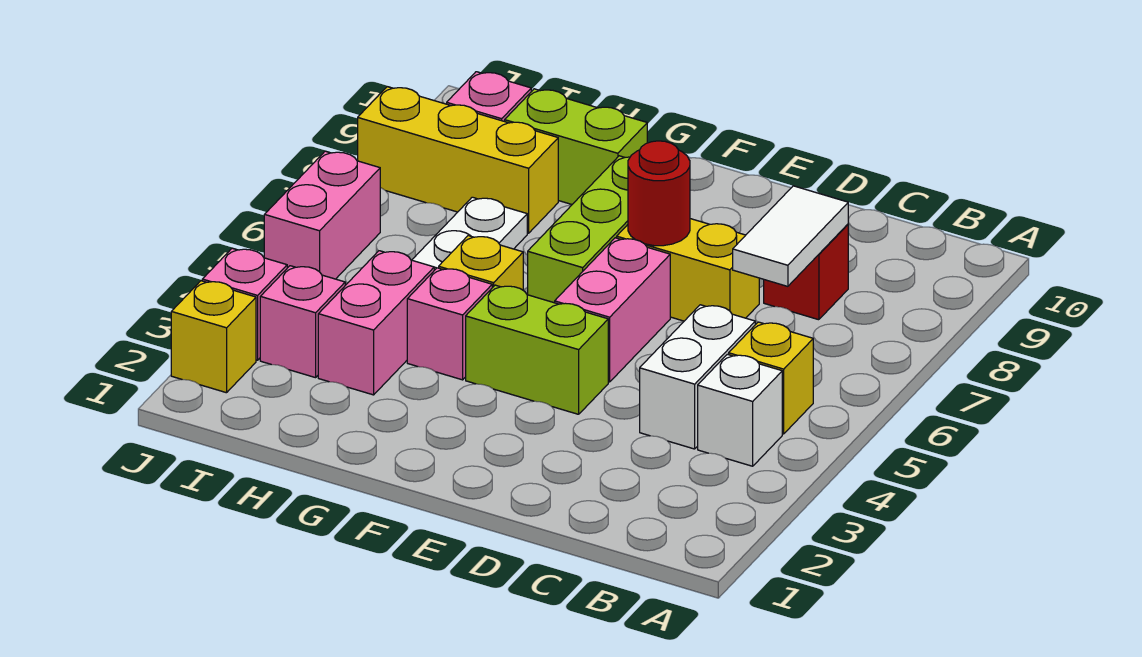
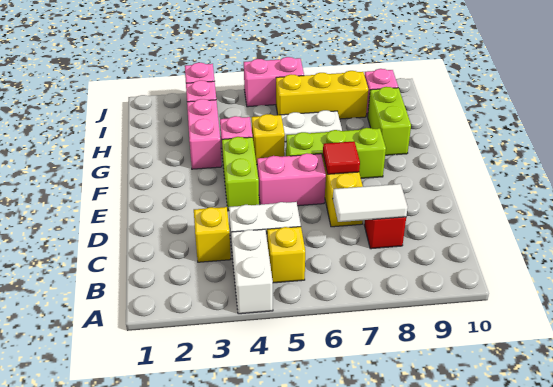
white brick B4 level 1 -> white brick A4:B4 level 1
red round brick E7 level 2 -> red tile E7 level 2
pink brick H3:H4 level 1 -> pink brick G3:H3 level 1
yellow brick H8:J8 level 1 -> yellow brick I6:I8 level 1
yellow brick J2 level 1 -> yellow brick C3 level 1

